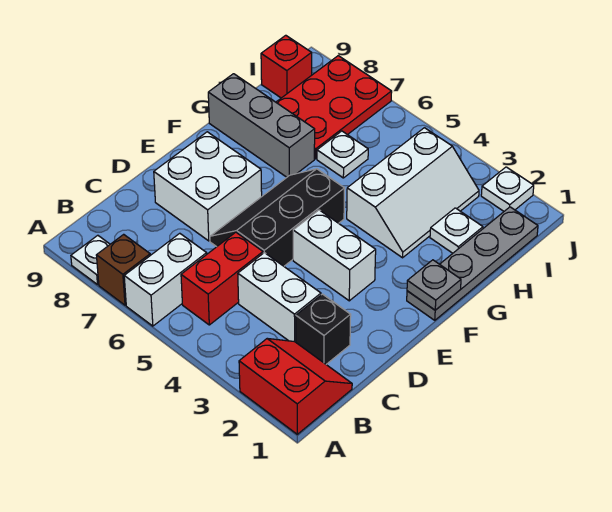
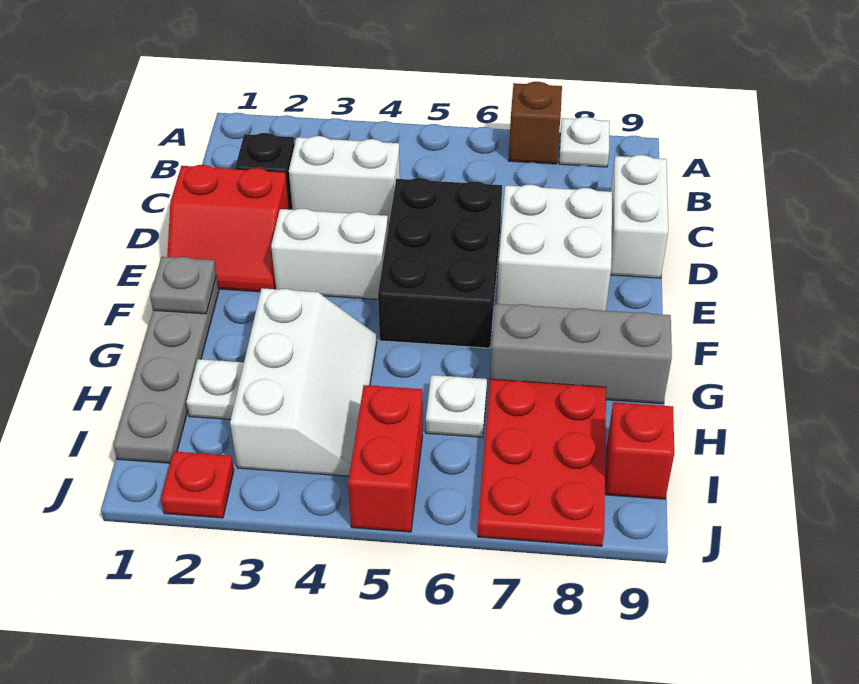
red slope A1:B2 level 1 top A -> red slope D1:E2 level 1 top D
white brick A6:B6 level 1 -> white brick C9:D9 level 1
red brick B5:C5 level 1 -> red brick I5:J5 level 1
black slope D5:F6 level 1 top 5 -> black brick D5:F6 level 1
white slope G3:I4 level 1 top 4 -> white slope G3:I4 level 1 top 3
white plate J2 level 1 -> red plate J2 level 1

